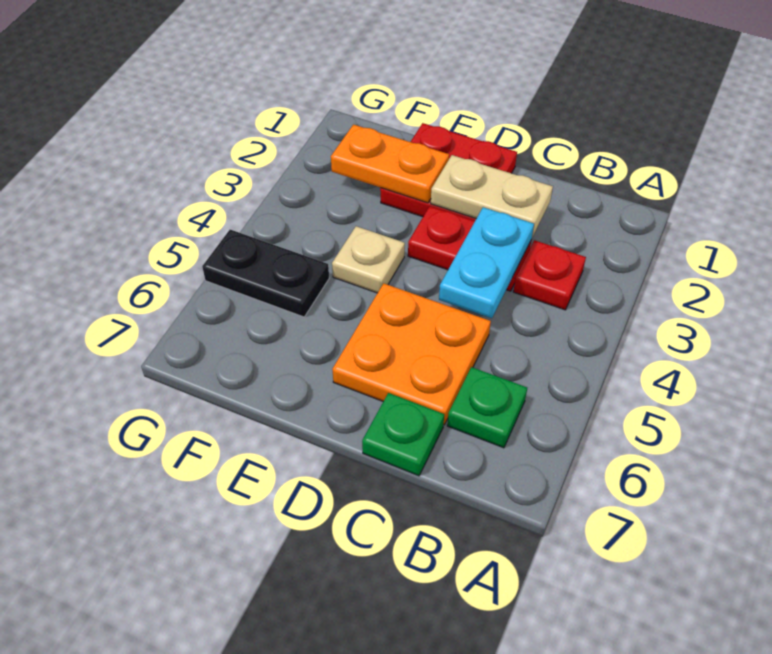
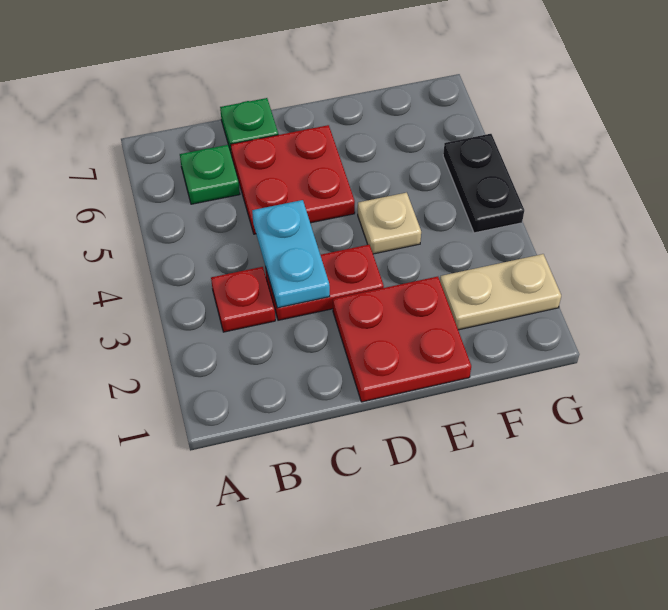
tan plate C2:D2 level 2 -> tan plate F2:G2 level 1
orange plate C5:D6 level 1 -> red plate C5:D6 level 1
orange plate E2:F2 level 2 -> none
black plate F5:G5 level 1 -> black plate G4:G5 level 1

